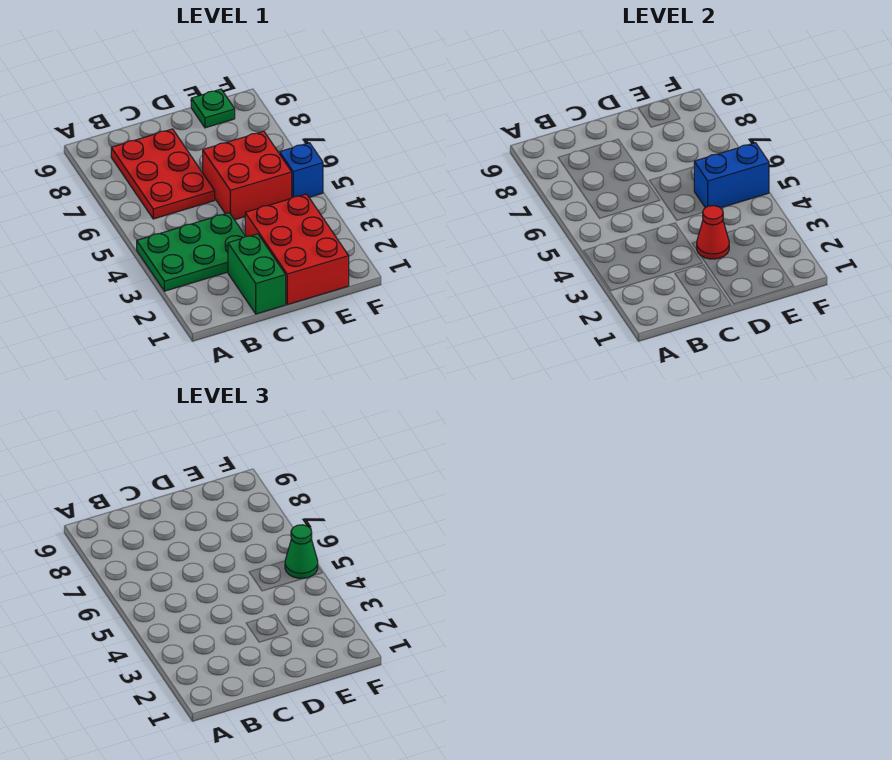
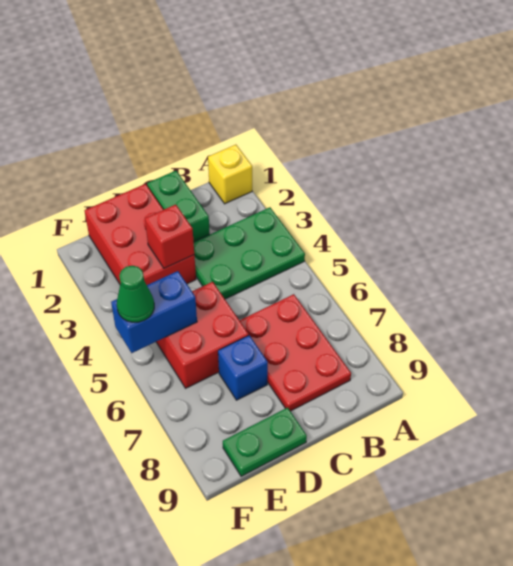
none -> yellow brick A1 level 1
red cone D3 level 2 -> red brick D3 level 2
green plate E9 level 1 -> green plate D9:E9 level 1
blue brick F5 level 1 -> blue brick D7 level 1

